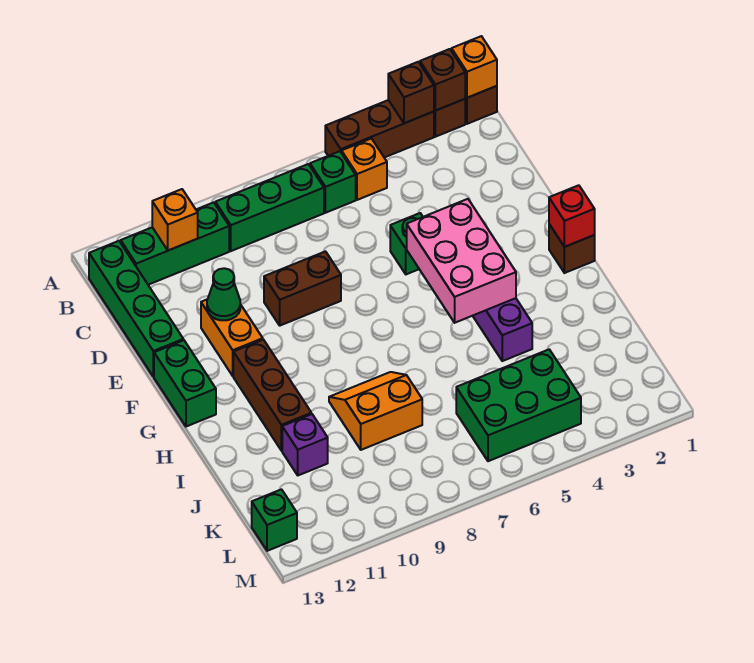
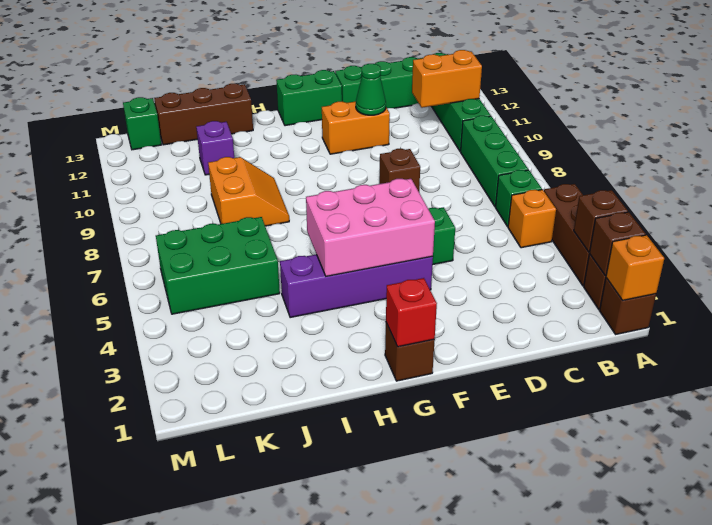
orange brick B11 level 2 -> orange brick B11:C11 level 2
brown brick E8:E9 level 1 -> brown brick E8 level 1
brown brick G11:I11 level 1 -> brown brick I13:K13 level 1
green brick K4:L6 level 1 -> green brick J5:L6 level 1

